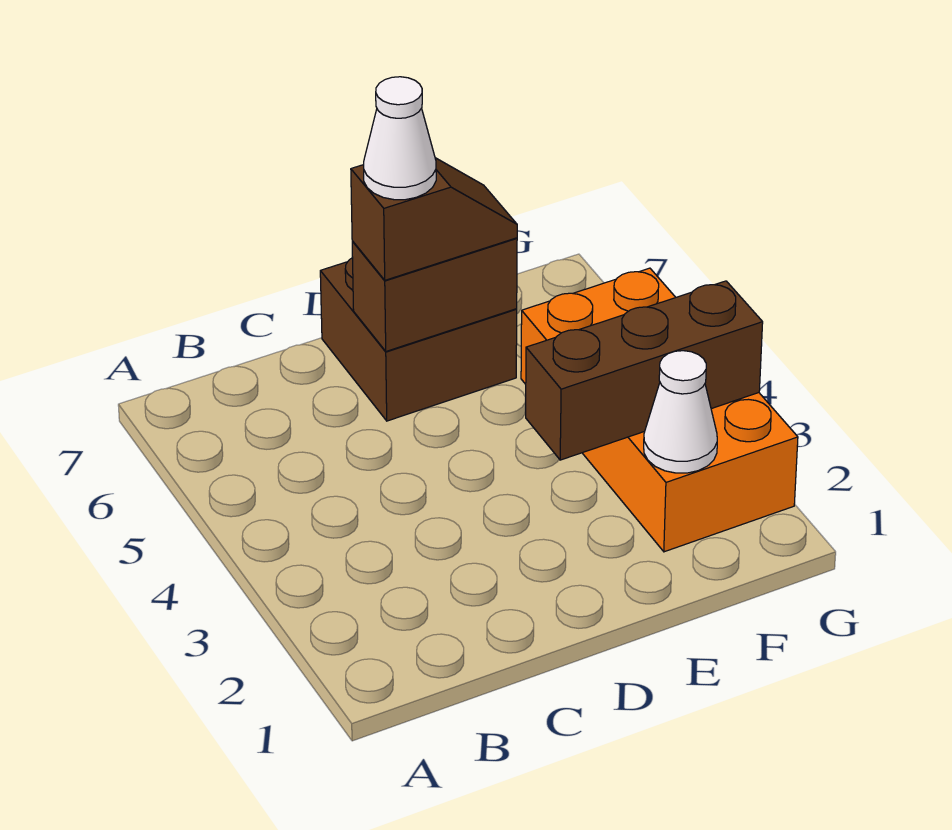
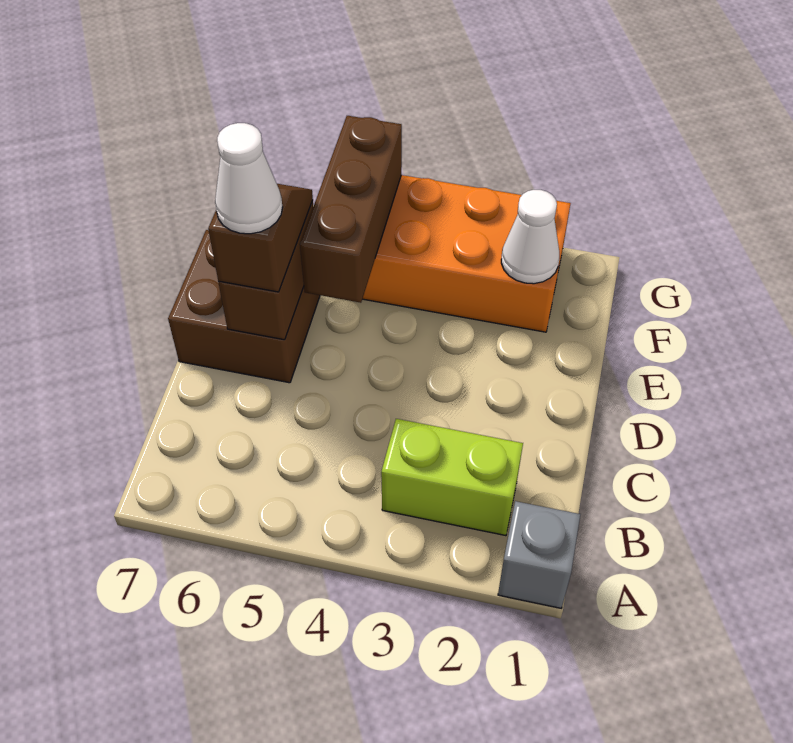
none -> grey brick A1 level 1
none -> lime brick B2:B3 level 1
brown brick E3:G3 level 2 -> brown brick E5:G5 level 2

